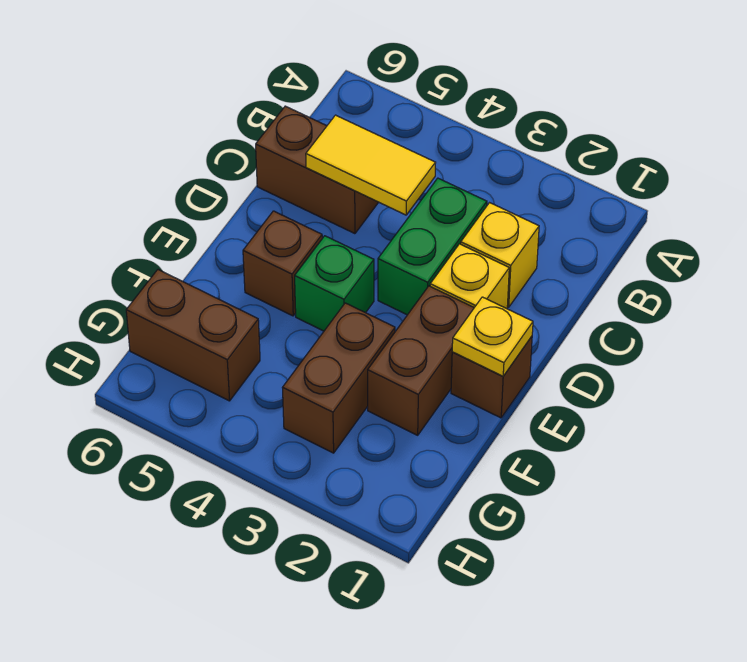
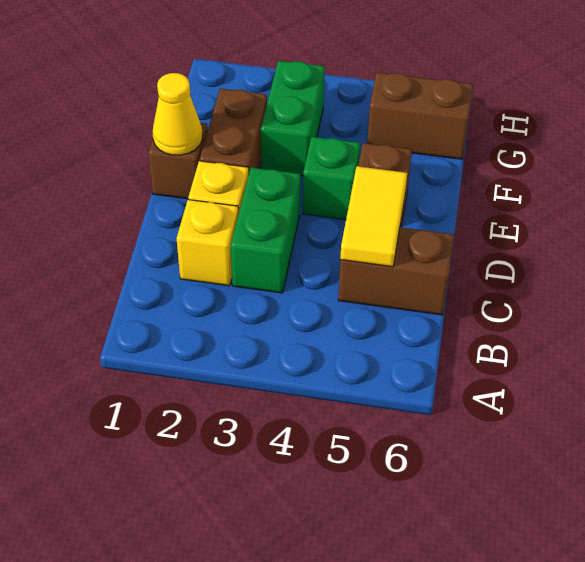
yellow tile C4:C5 level 2 -> yellow tile C5:D5 level 2
yellow plate E1 level 2 -> yellow cone E1 level 2
brown brick F3:G3 level 1 -> green brick F3:G3 level 1

